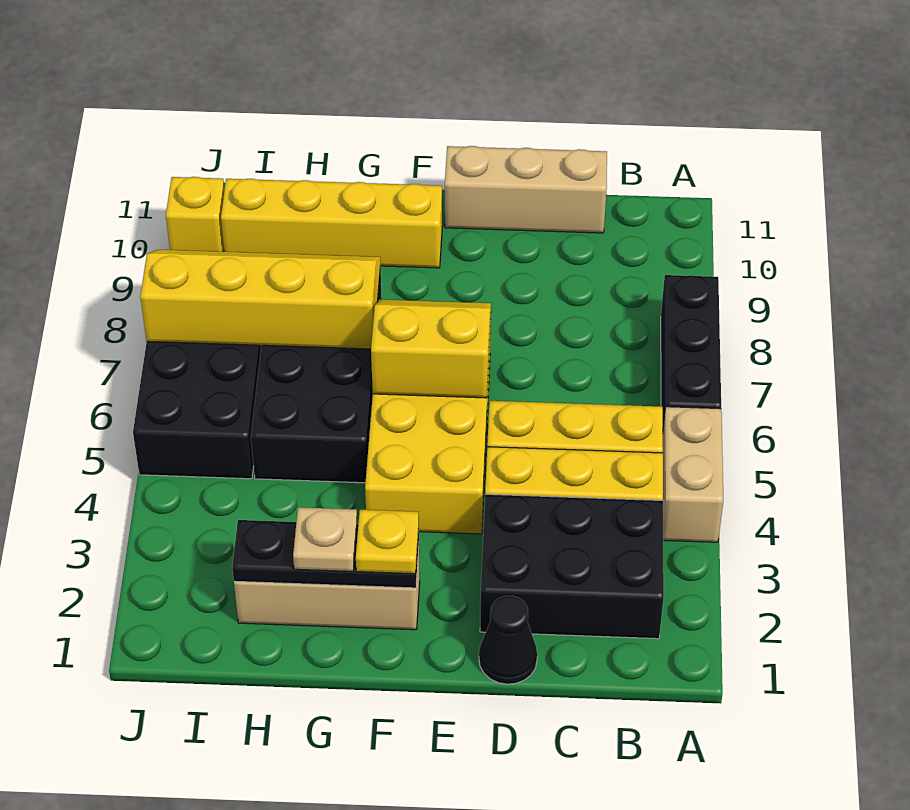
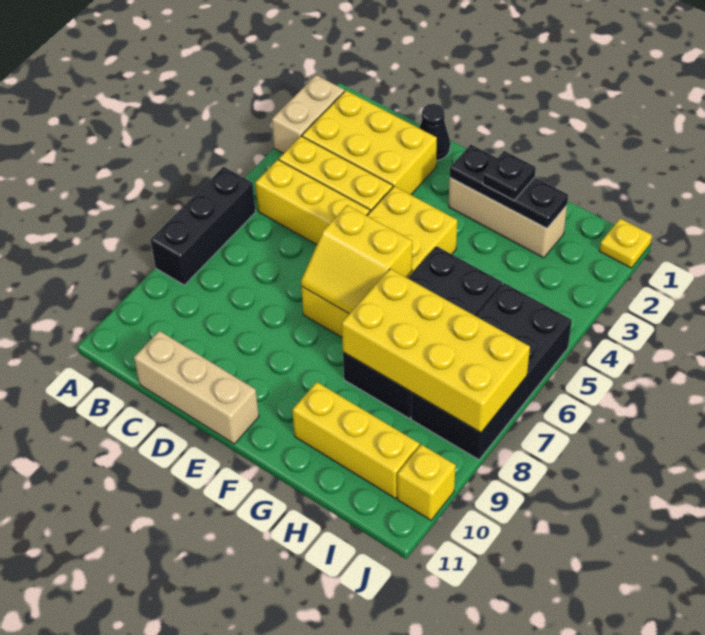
tan brick A4:A5 level 1 -> tan brick A2:A3 level 1
black brick B2:D3 level 1 -> yellow brick B2:D3 level 1
yellow plate F2 level 3 -> yellow plate J1 level 1
yellow brick F10:I10 level 1 -> yellow brick G10:I10 level 1
tan plate G2 level 3 -> black plate G2 level 3
yellow slope G7:J8 level 2 top 7 -> yellow brick G7:J8 level 2

